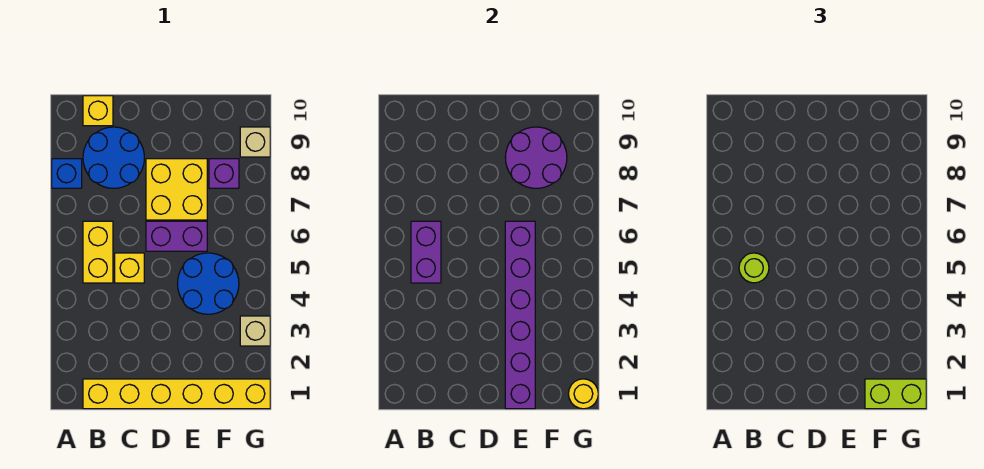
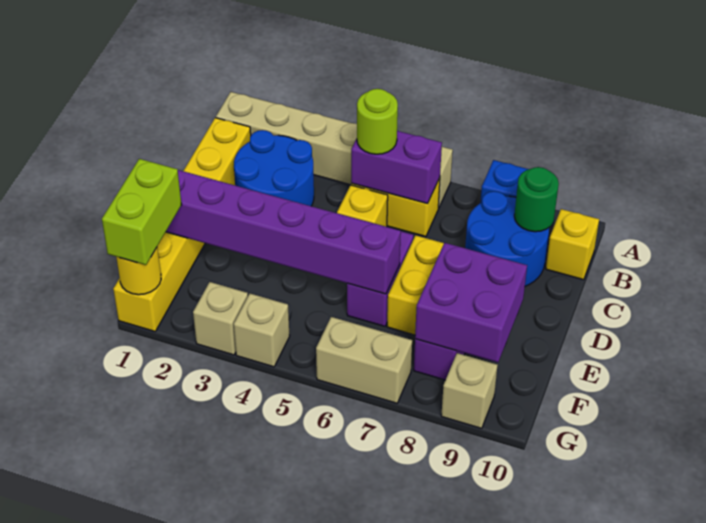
none -> tan brick A1:A6 level 1
none -> green round brick B9 level 2
blue round brick E4:F5 level 1 -> blue round brick B2:C3 level 1
purple round brick E8:F9 level 2 -> purple brick E8:F9 level 2
none -> tan brick G4 level 1
none -> tan brick G6:G7 level 1

